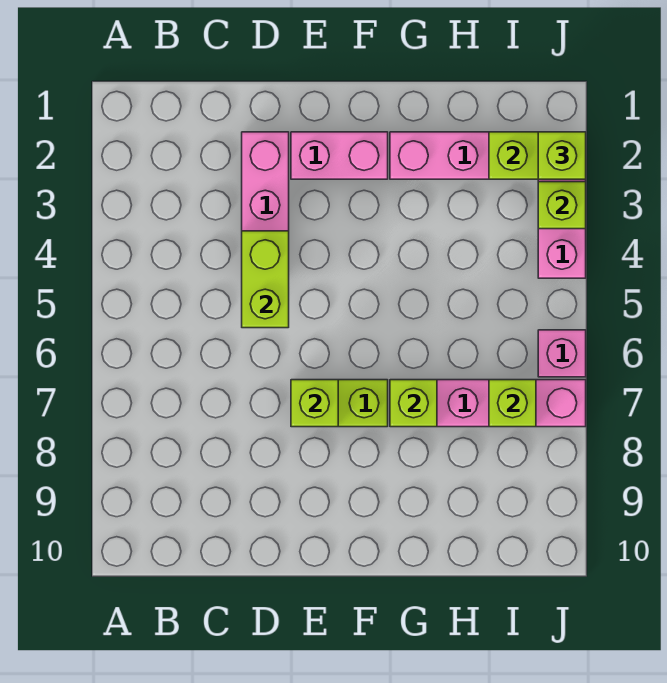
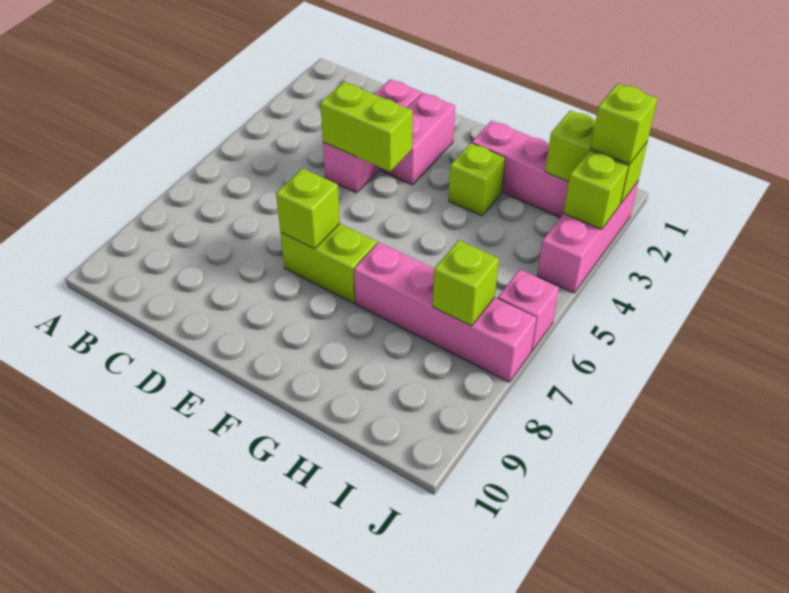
lime brick D4:D5 level 2 -> lime brick D4:E4 level 2
pink brick E2:F2 level 1 -> pink brick E2:E3 level 1
lime brick G7 level 2 -> lime brick G3 level 1

